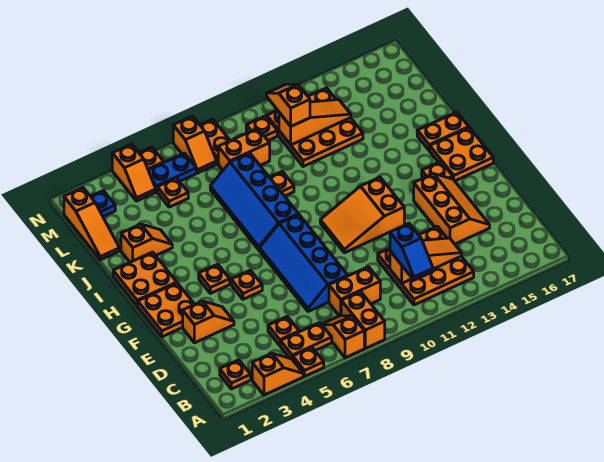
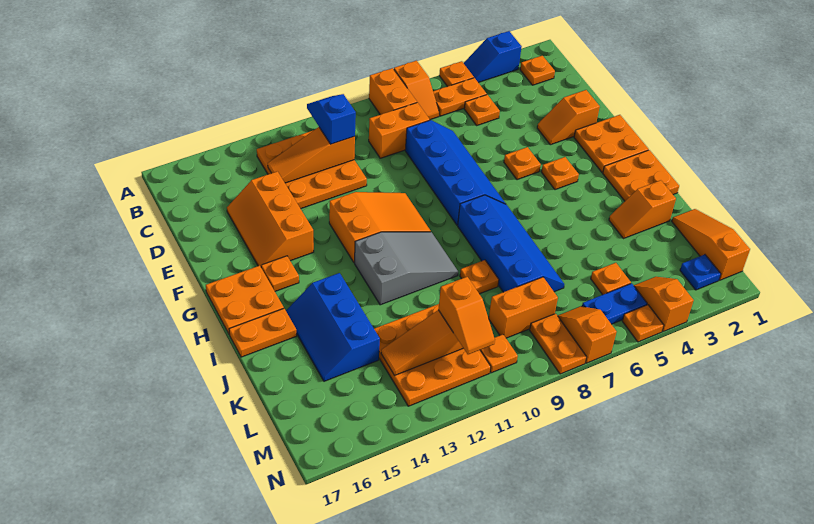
orange slope A3:A4 level 1 top 3 -> blue slope A3:A4 level 1 top 3
none -> grey slope H10:I12 level 1 top 12
none -> blue slope I14:K15 level 1 top 14

